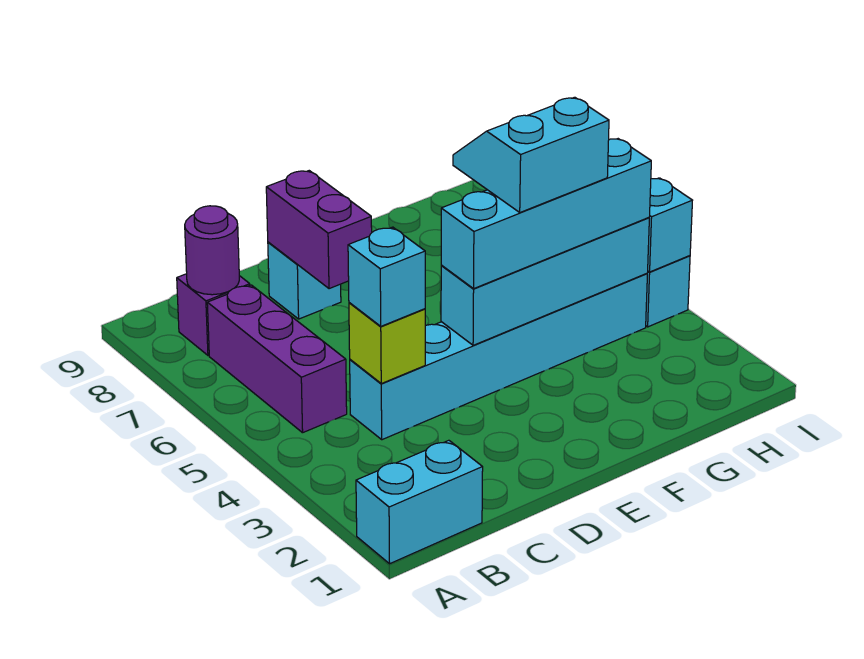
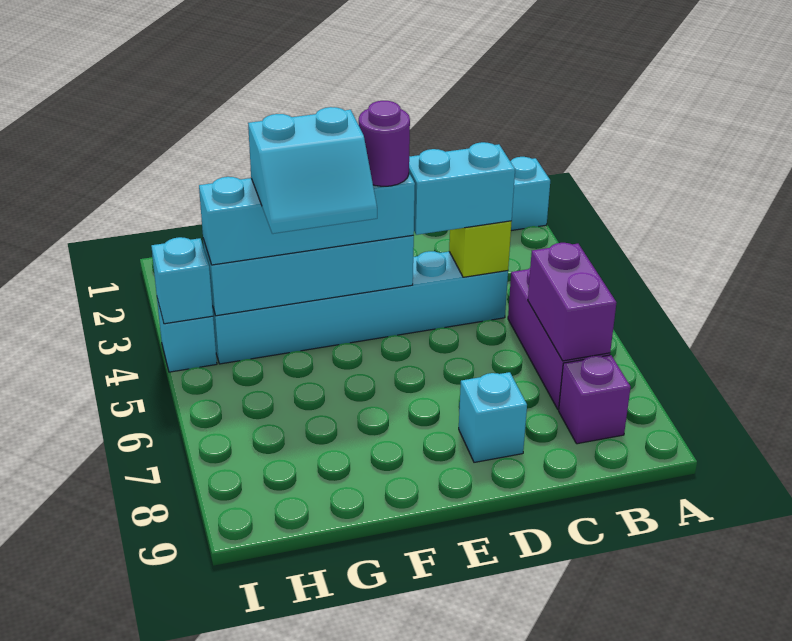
purple round brick B8 level 2 -> purple round brick E4 level 4
cyan brick C4 level 3 -> cyan brick C4:D4 level 3
purple brick D7:D8 level 2 -> purple brick B6:B7 level 2

